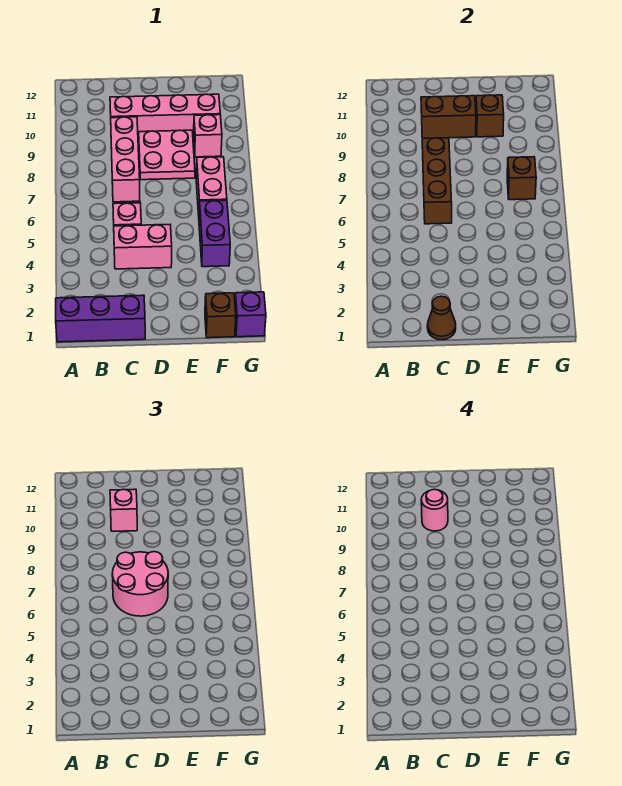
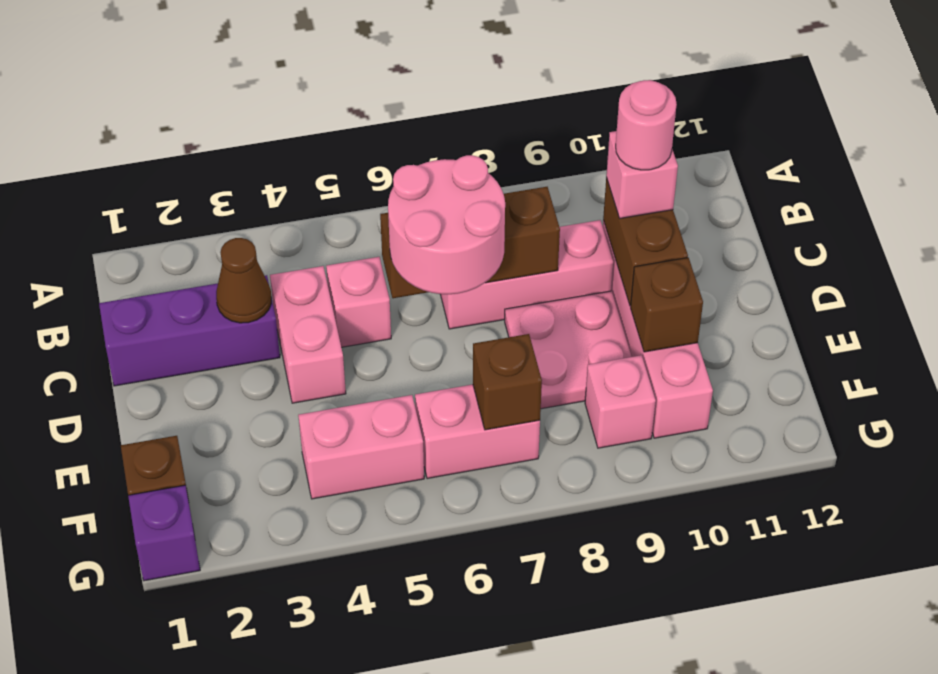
purple brick A1:C1 level 1 -> purple brick C1:C3 level 1
brown cone C1 level 2 -> brown cone C3 level 2
purple brick F4:F5 level 1 -> pink brick F4:F5 level 1

